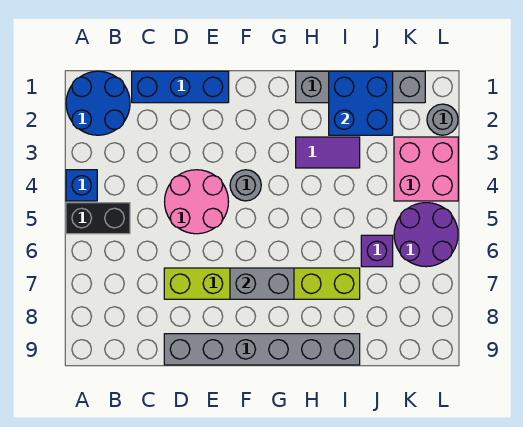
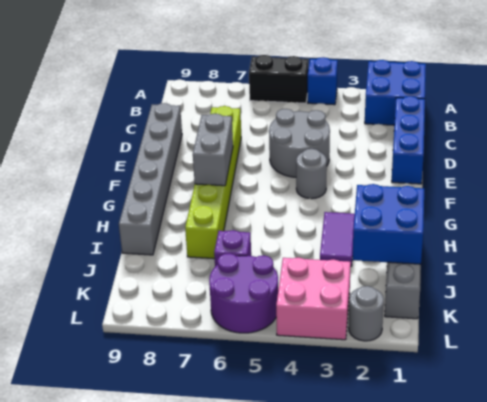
blue round brick A1:B2 level 1 -> blue brick A1:B2 level 1
black brick A5:B5 level 1 -> black brick A5:A6 level 1
pink round brick D4:E5 level 1 -> grey round brick D4:E5 level 1

